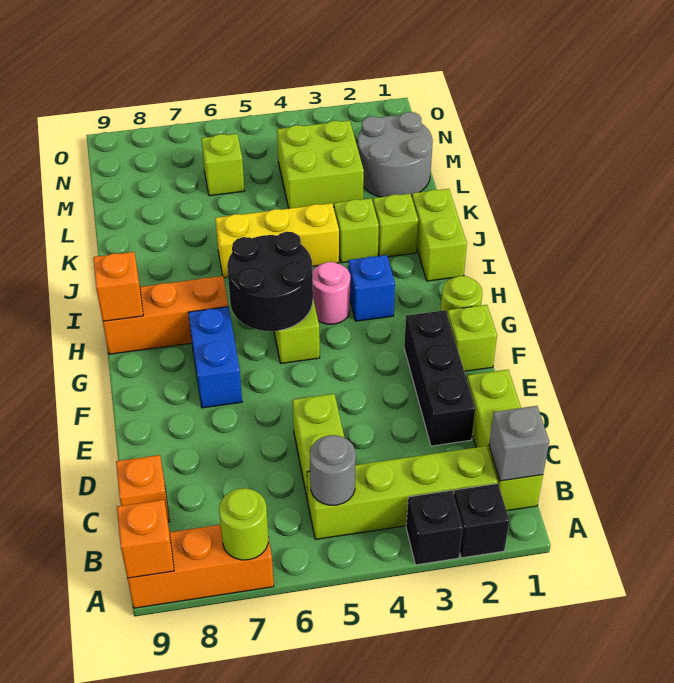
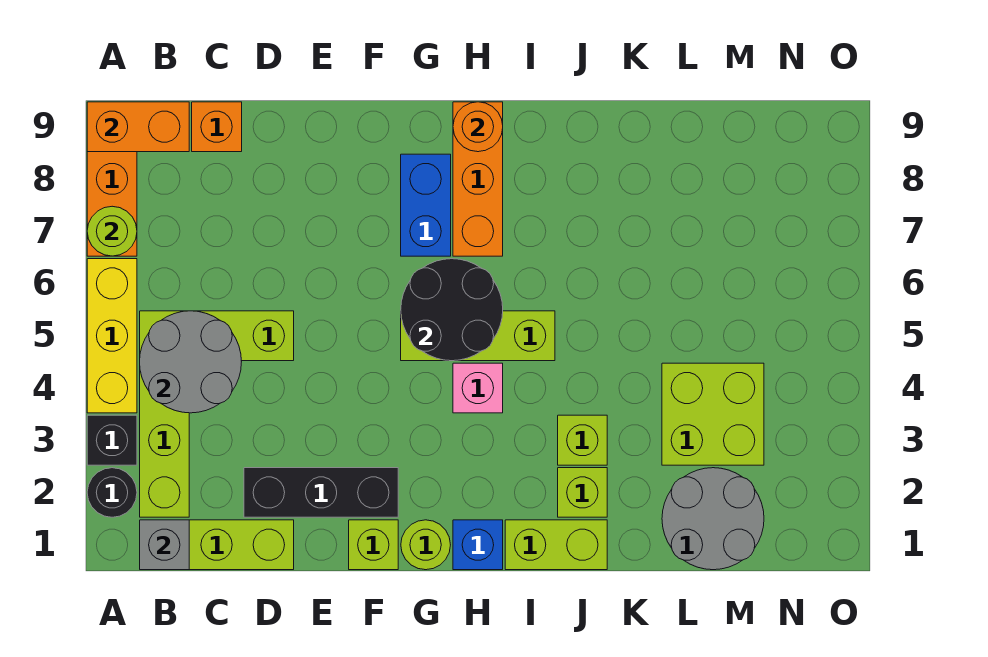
black brick A2 level 1 -> black round brick A2 level 1
orange brick A9 level 2 -> orange brick A9:B9 level 2
grey round brick B5 level 2 -> grey round brick B4:C5 level 2
blue brick F7:G7 level 1 -> blue brick G7:G8 level 1
blue brick H3 level 1 -> blue brick H1 level 1
pink round brick H4 level 1 -> pink brick H4 level 1
orange brick H9 level 2 -> orange round brick H9 level 2
yellow brick J4:J6 level 1 -> yellow brick A4:A6 level 1
lime brick M6 level 1 -> none

